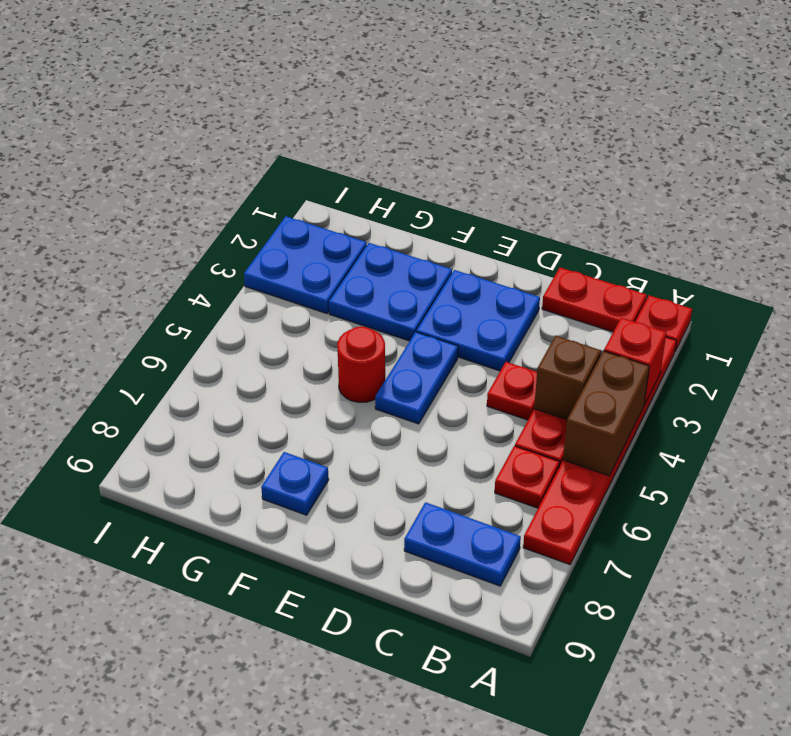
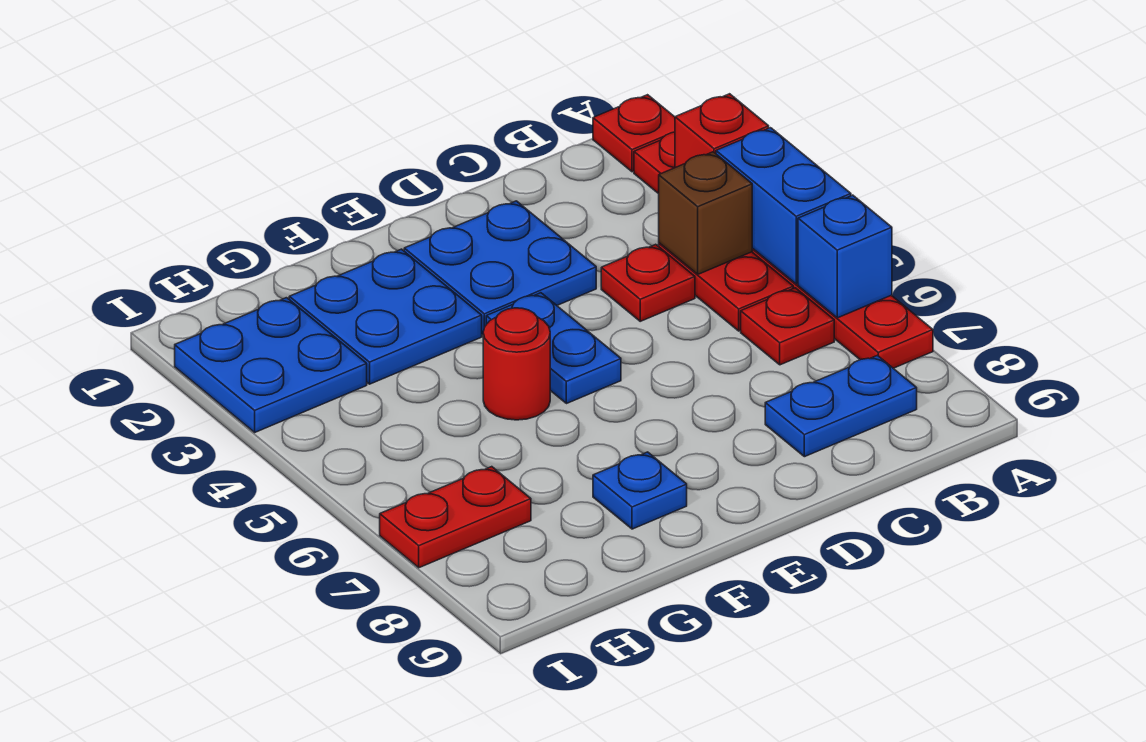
brown brick A4:A5 level 2 -> blue brick A4:A5 level 2
none -> blue brick A6 level 2
red plate B1:C1 level 1 -> red plate H7:I7 level 1

